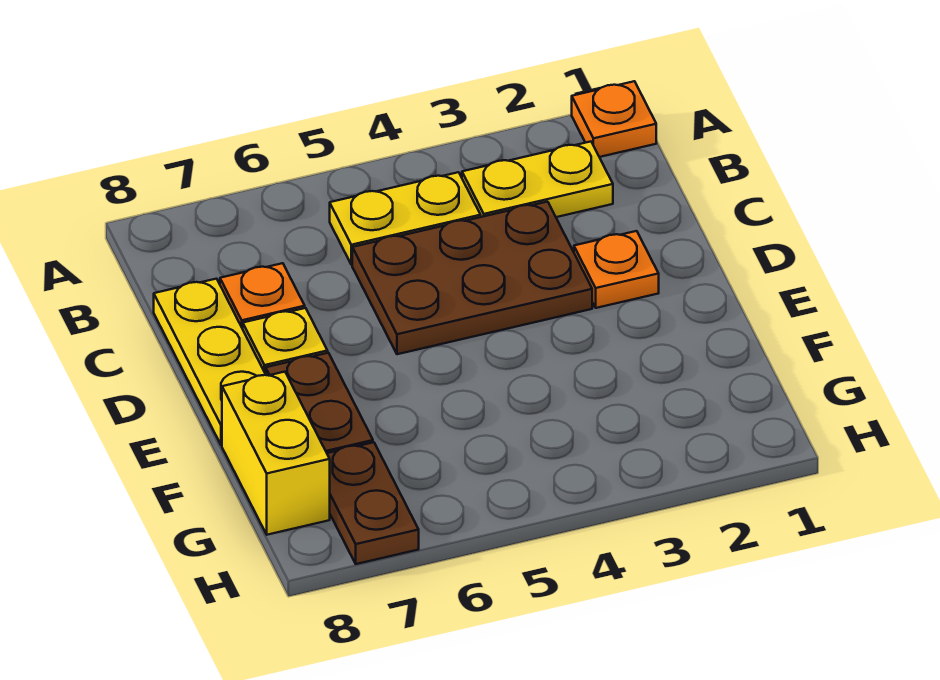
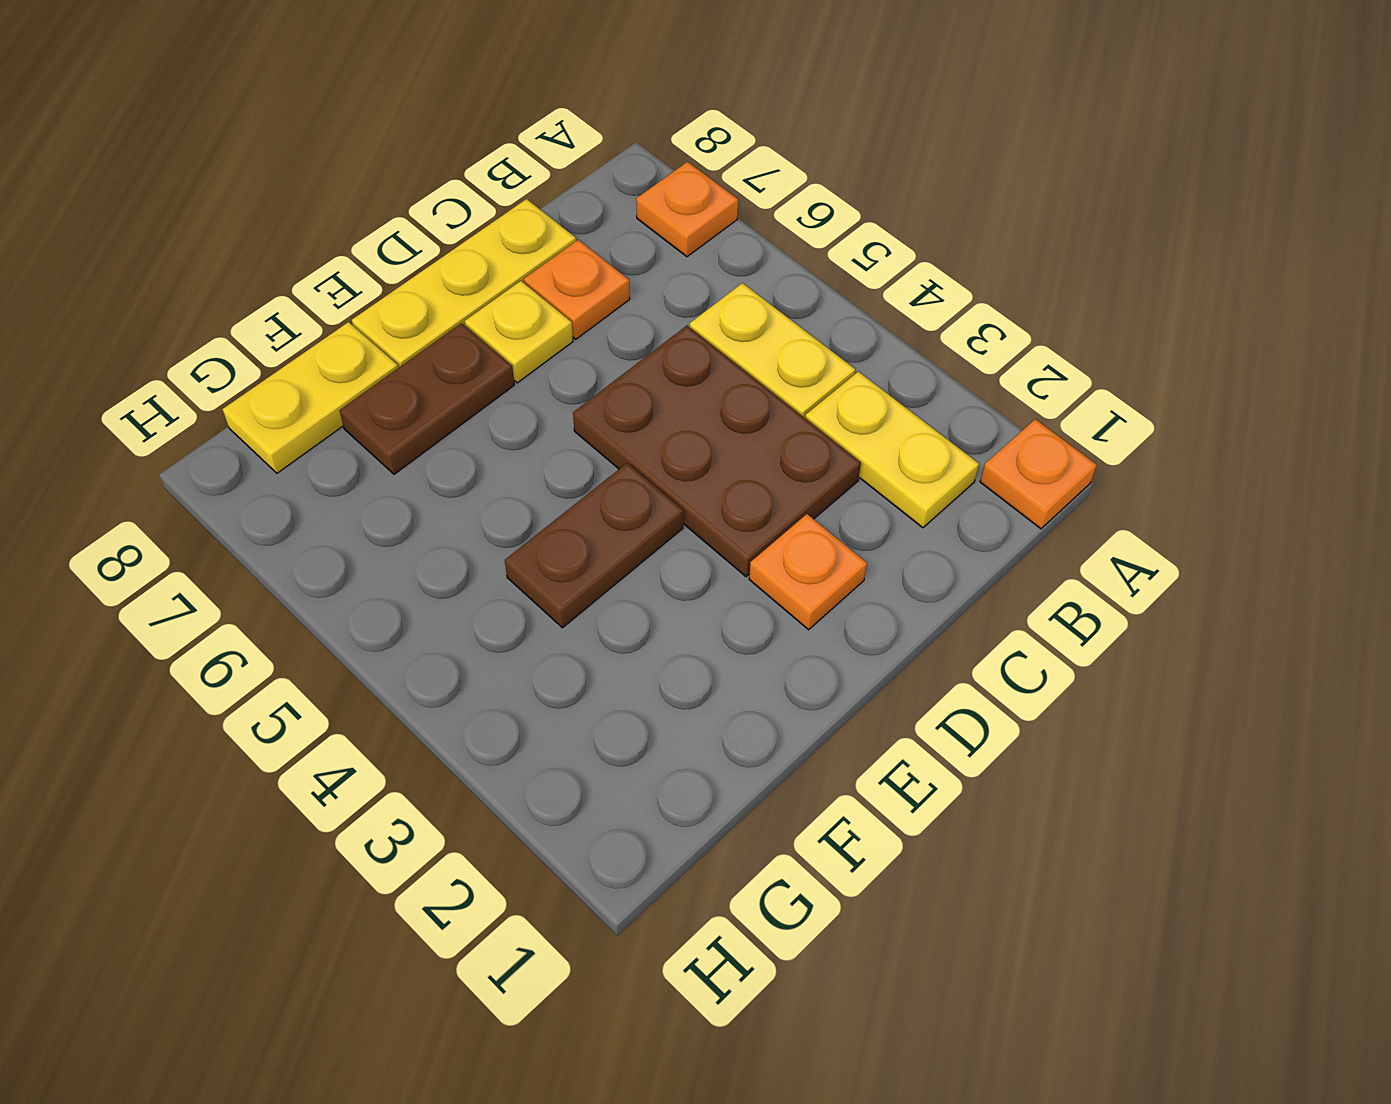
none -> orange plate A7 level 1
yellow brick F8:G8 level 1 -> yellow plate F8:G8 level 1
brown plate G7:H7 level 1 -> brown plate E4:F4 level 1

